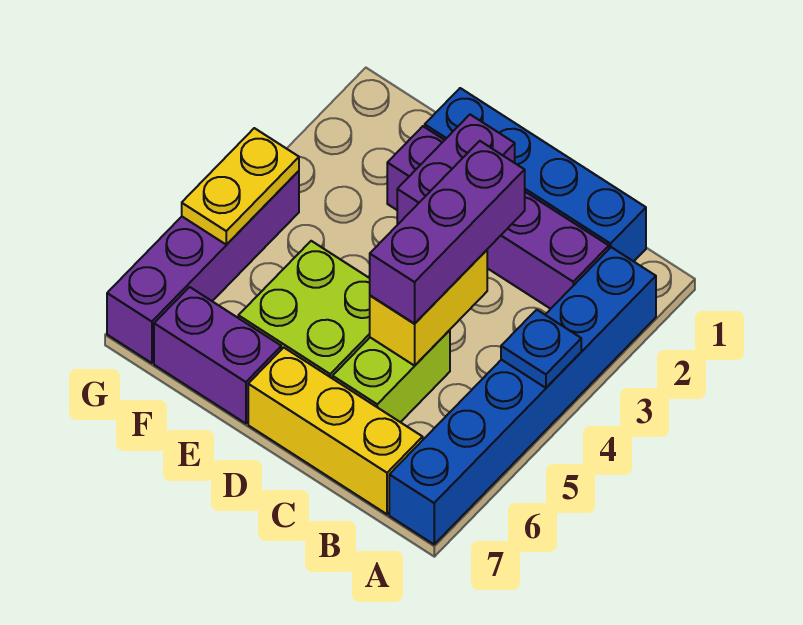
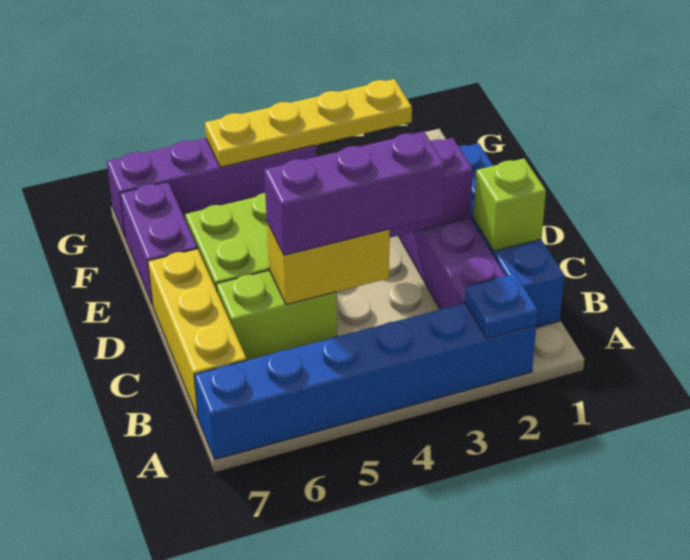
blue plate A4 level 2 -> blue plate A2 level 2
none -> lime brick C1 level 2
yellow plate G4:G5 level 2 -> yellow plate G2:G5 level 2

